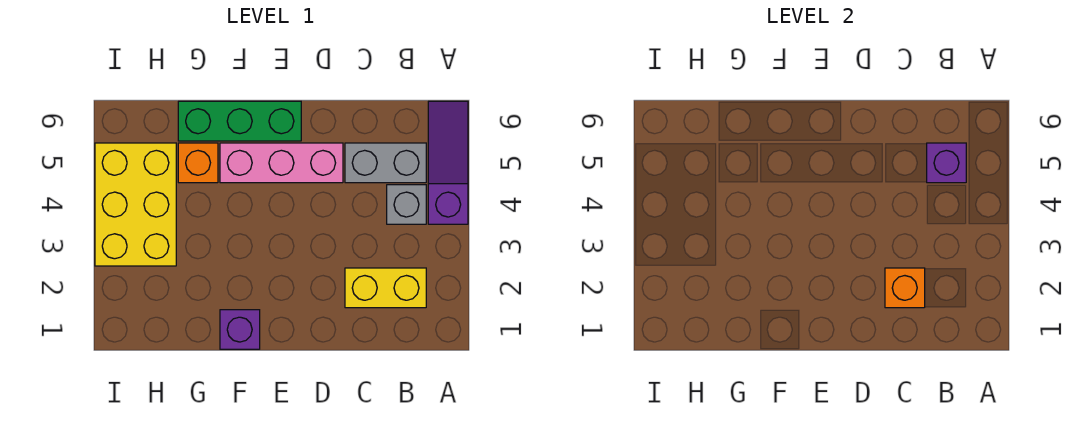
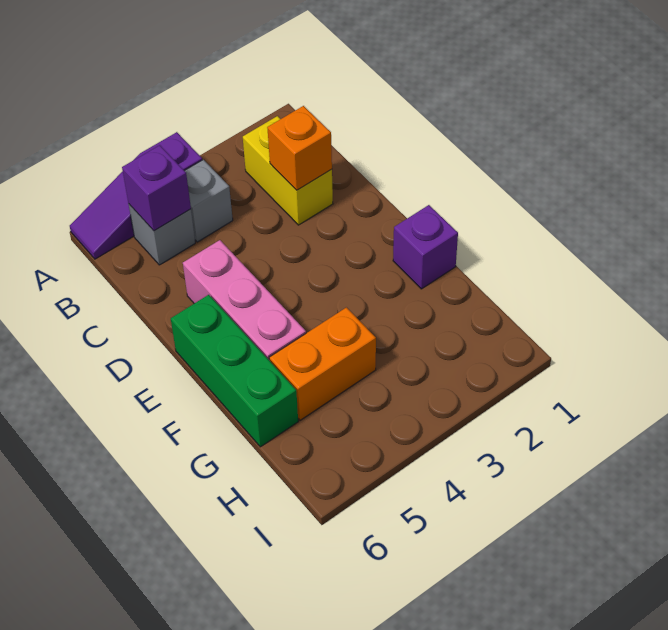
grey brick B5:C5 level 1 -> grey brick B5 level 1
orange brick G5 level 1 -> orange brick G4:G5 level 1
yellow brick H3:I5 level 1 -> none

